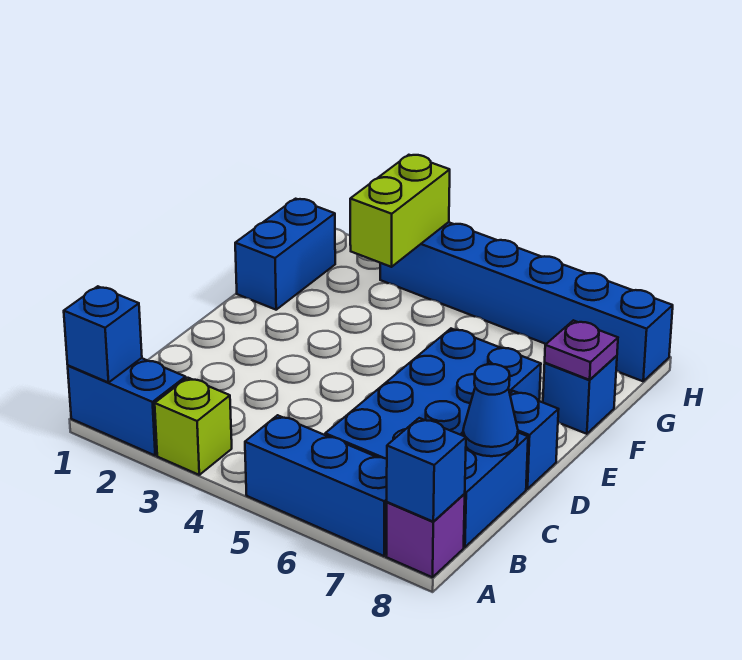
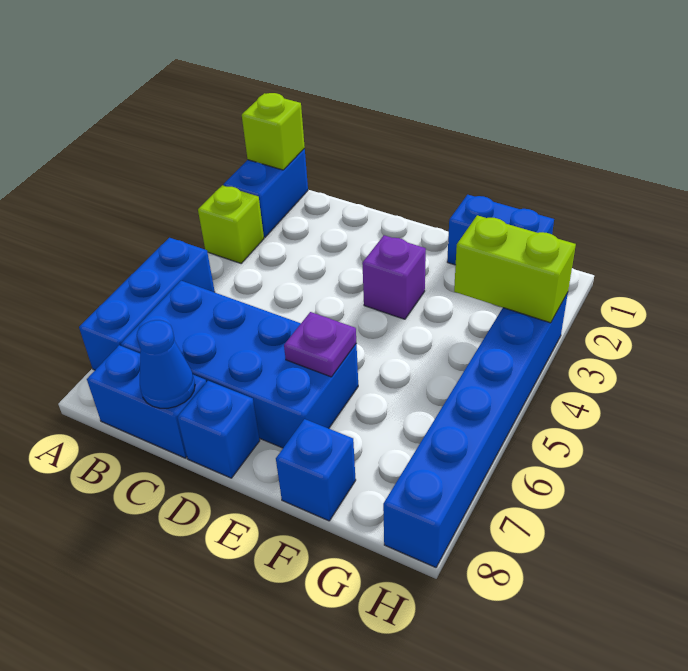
blue brick A1 level 2 -> lime brick A1 level 2
purple brick A8 level 1 -> purple brick E3 level 1
blue brick A8 level 2 -> none
purple plate F8 level 2 -> purple plate E6 level 2

